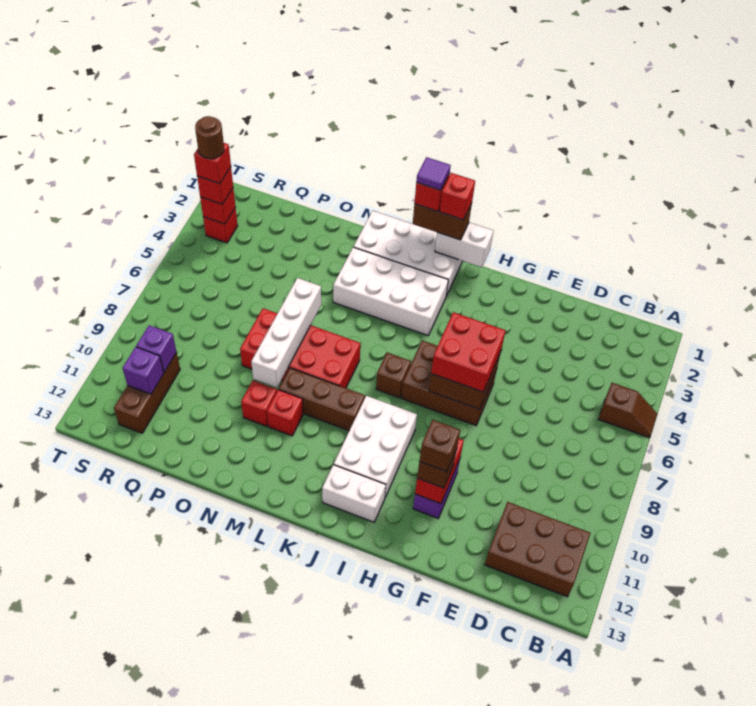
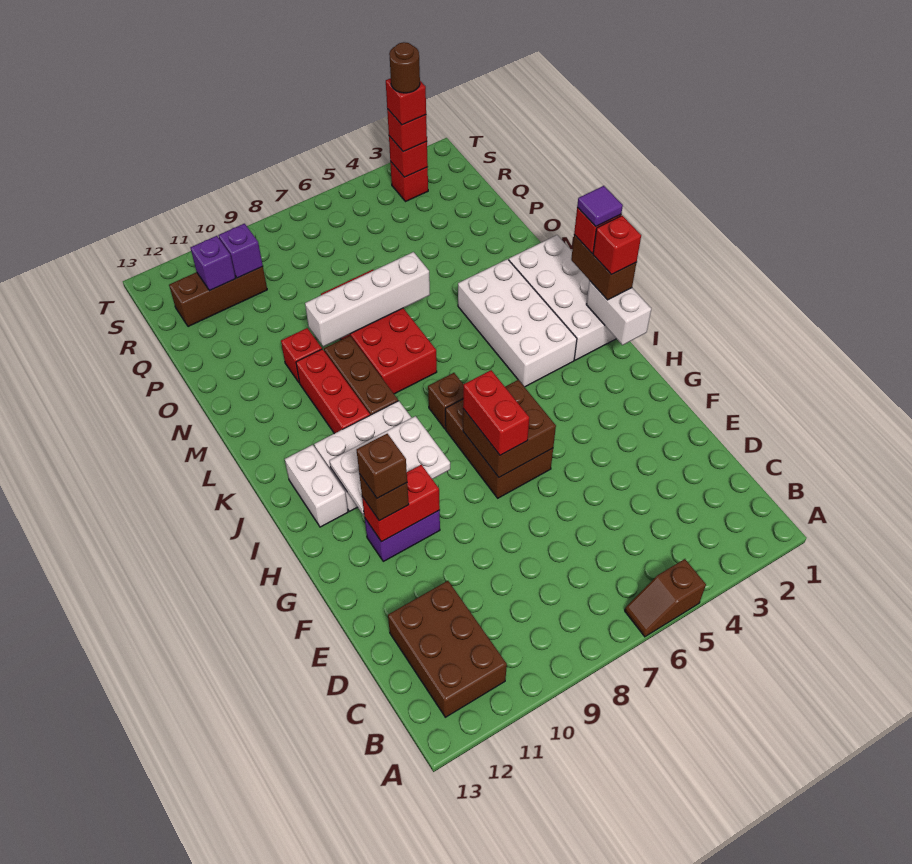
brown slope A5:B5 level 1 top B -> brown slope A5:A6 level 1 top 5
red brick G6:H7 level 3 -> red brick G7:H7 level 3
none -> white plate H9:I11 level 2
red brick M10 level 1 -> red brick K10:M10 level 1

